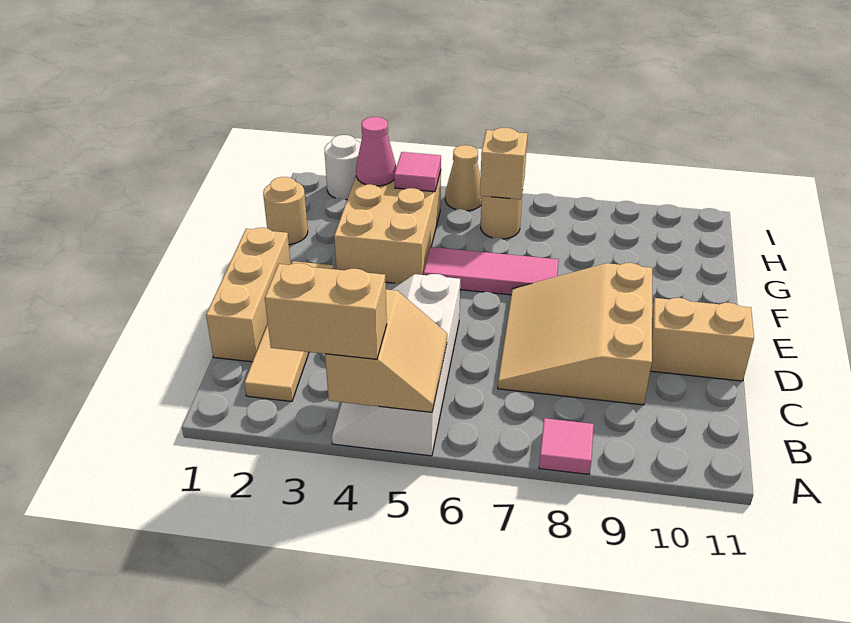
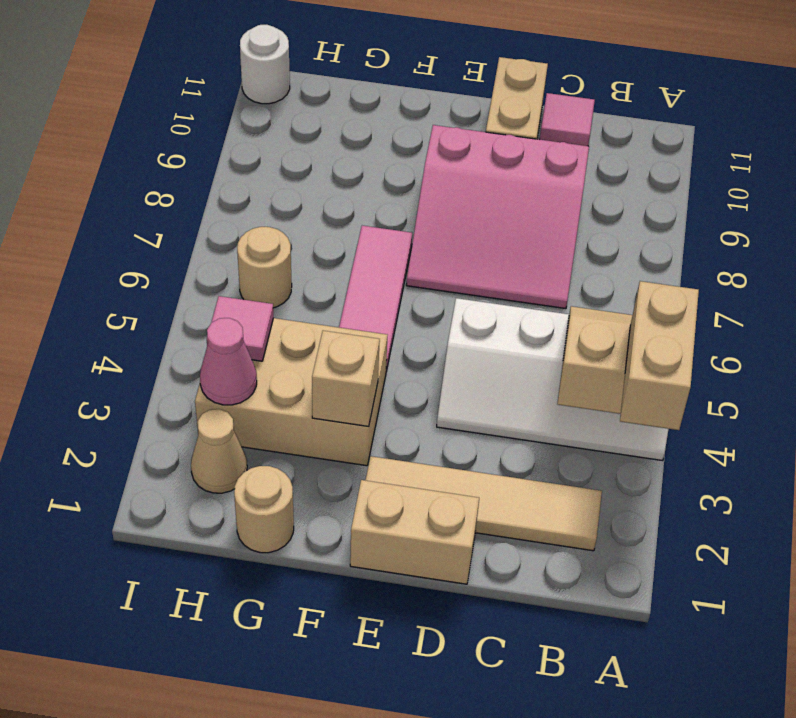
pink tile A8 level 1 -> pink tile C11 level 1
tan brick C1:E1 level 1 -> tan brick D1:E1 level 1
tan slope C7:E9 level 1 top 9 -> pink slope C7:E9 level 1 top 9
tan brick H6 level 2 -> tan brick F3 level 2
white round brick I2 level 1 -> white round brick I11 level 1
tan cone I5 level 1 -> tan cone H2 level 1

